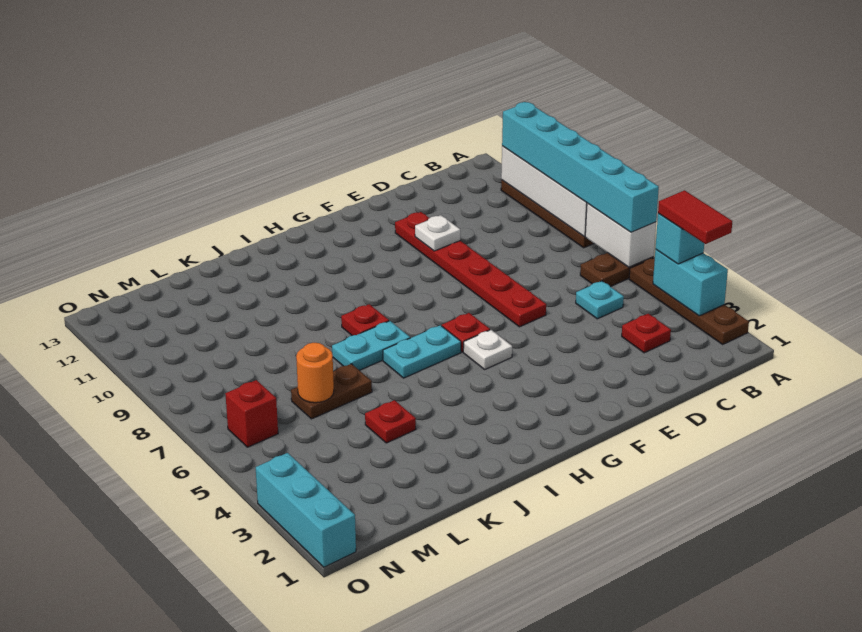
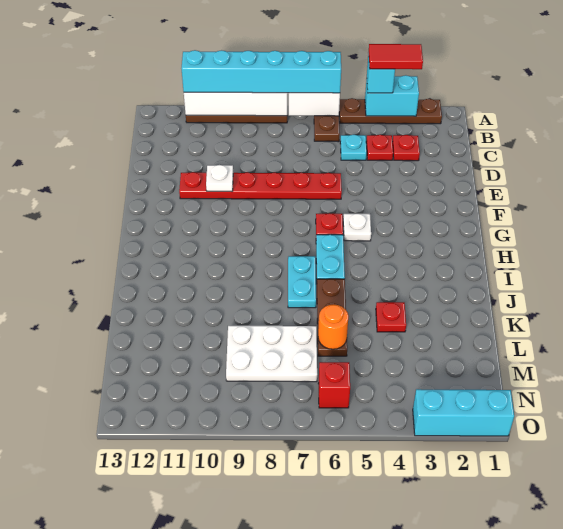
red plate I8 level 1 -> red plate C4 level 1
brown plate K6:L6 level 1 -> brown plate J6:L6 level 1
none -> white plate L7:M9 level 1

